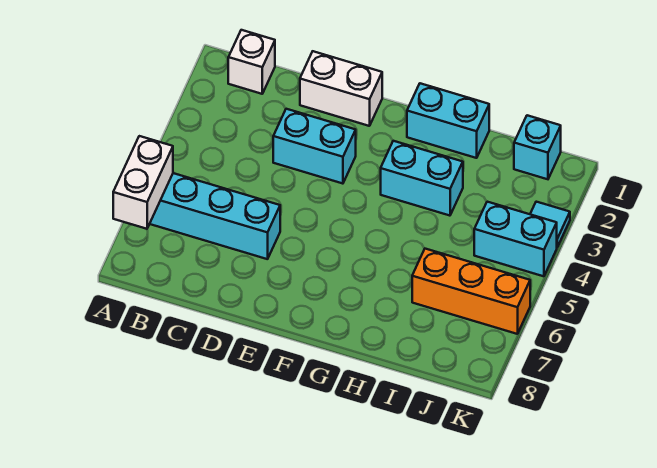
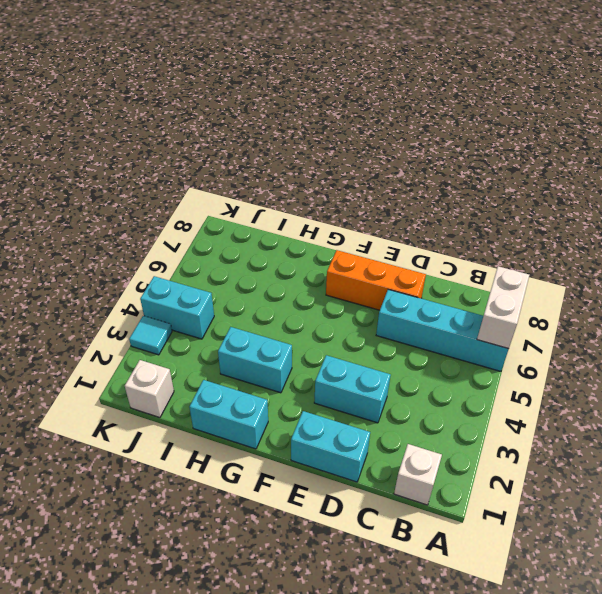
white brick D1:E1 level 1 -> cyan brick D1:E1 level 1
orange brick I6:K6 level 1 -> orange brick D7:F7 level 1
cyan brick J1 level 1 -> white brick J1 level 1

